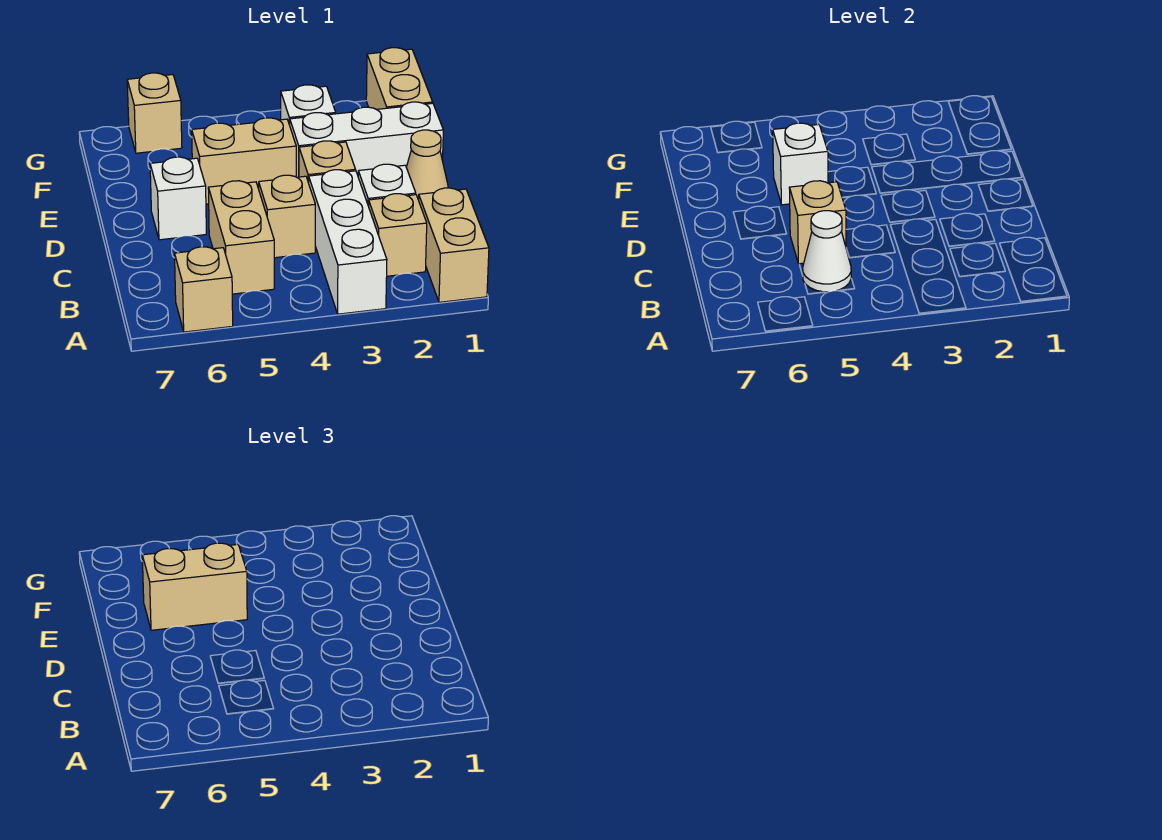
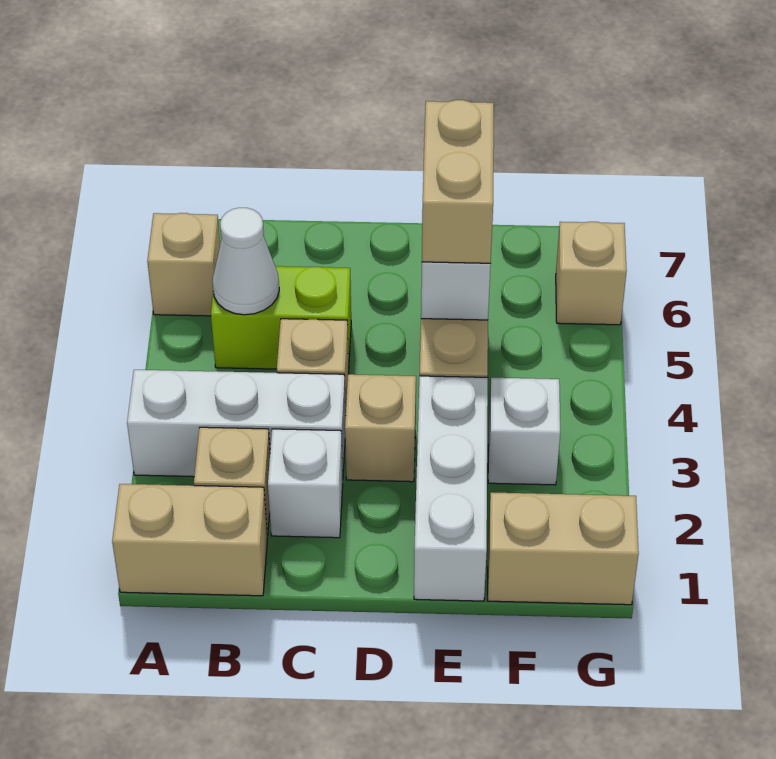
tan brick B5:C5 level 1 -> lime brick B5:C5 level 1
tan brick C5 level 2 -> none
tan cone D1 level 1 -> none
white brick D6 level 1 -> none

